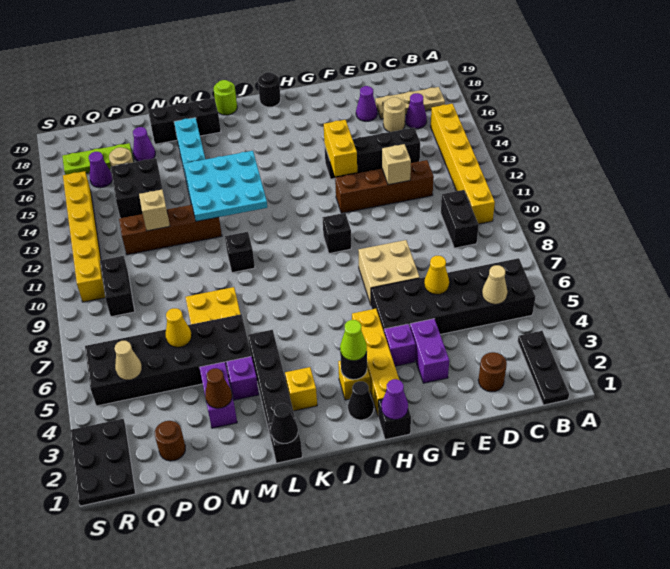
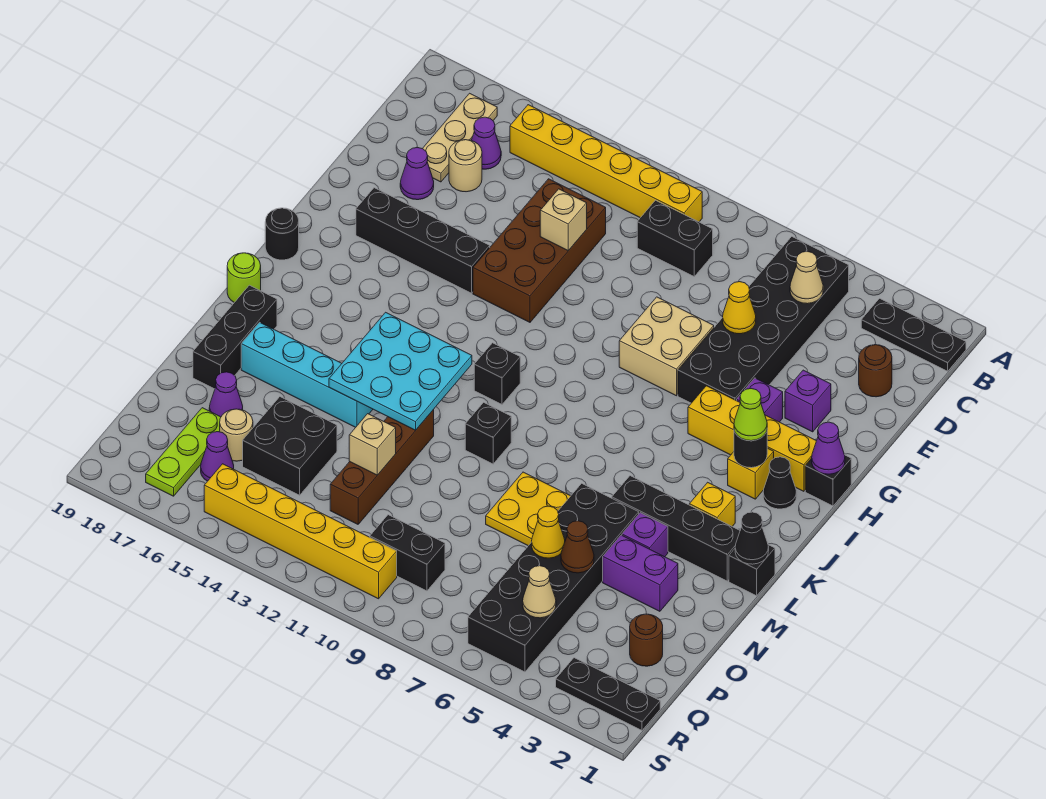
brown brick D12:G12 level 1 -> brown brick D12:G13 level 1
black brick D14:G14 level 1 -> black brick G14:G17 level 1
purple brick F3:F4 level 1 -> purple brick F3 level 1
yellow brick G13:G14 level 2 -> none
black brick H10 level 1 -> black brick J11 level 1
brown cone N3 level 2 -> brown cone O5 level 2
black plate R1:S3 level 1 -> black plate R1:R3 level 1

